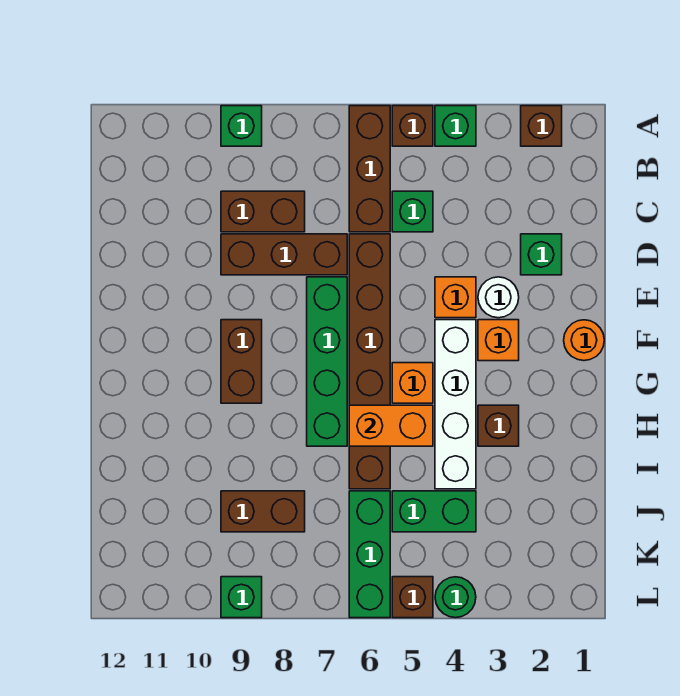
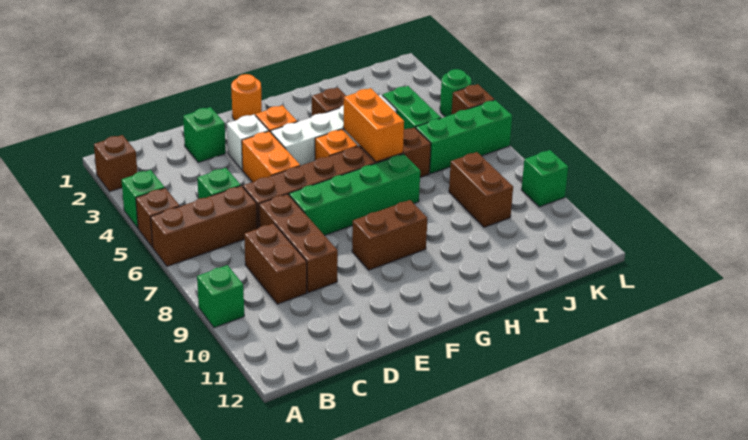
white round brick E3 level 1 -> white brick E3 level 1
orange brick E4 level 1 -> orange brick E4:E5 level 1

